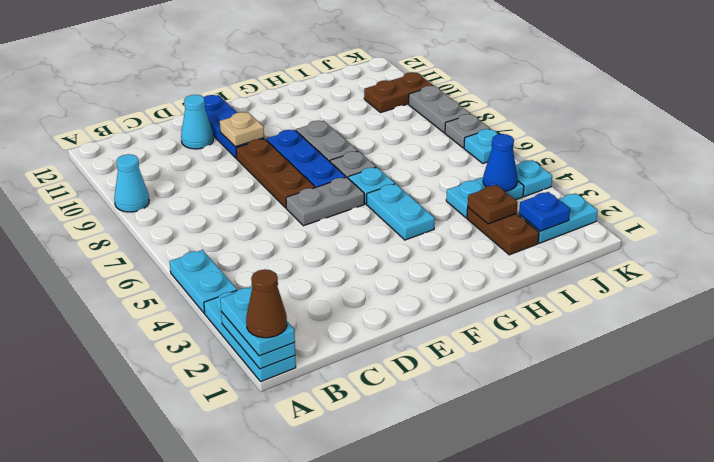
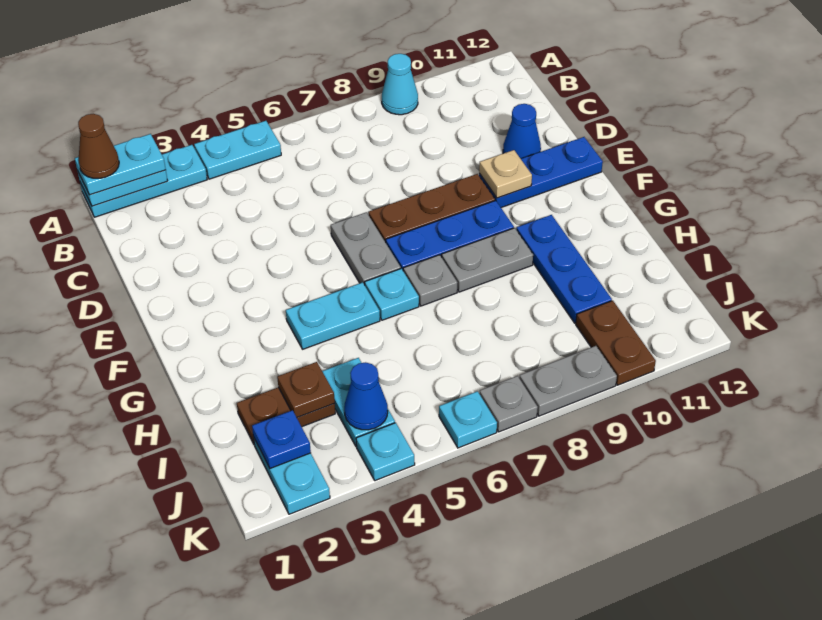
cyan cone D11 level 1 -> blue cone D11 level 1
none -> blue plate G10:I10 level 1

